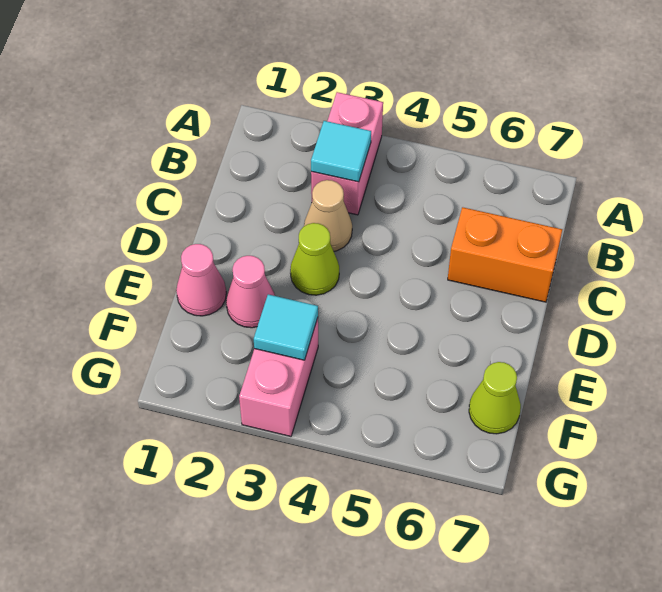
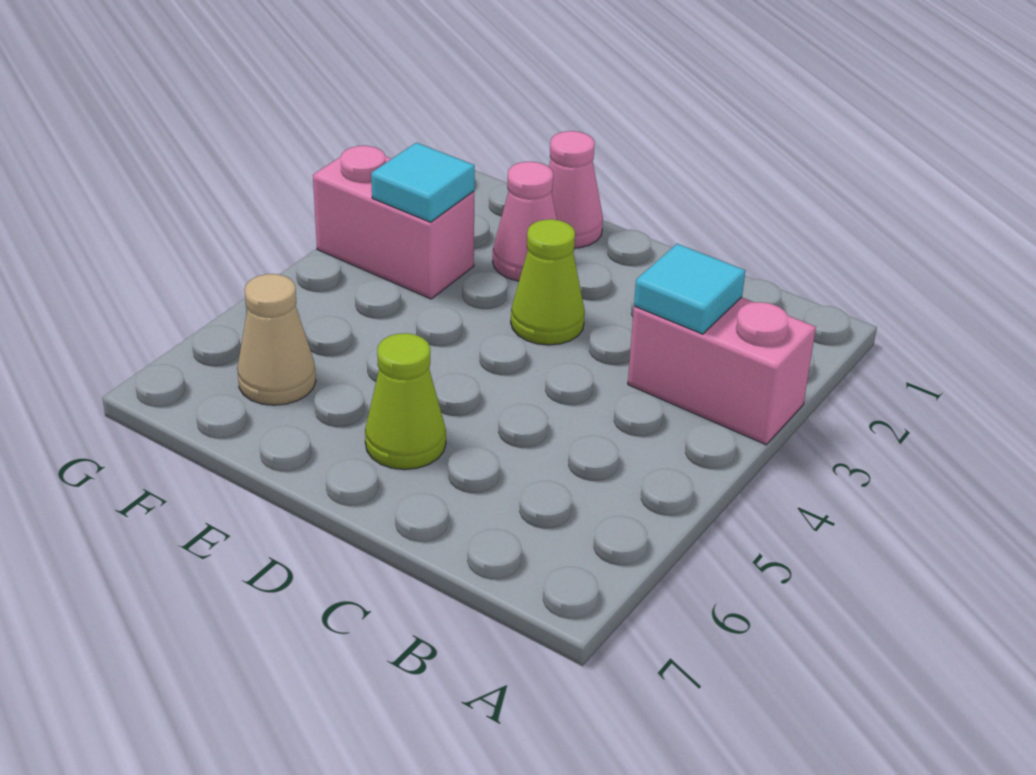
tan cone C3 level 1 -> tan cone F6 level 1
orange brick C6:C7 level 1 -> none
lime cone F7 level 1 -> lime cone D6 level 1

